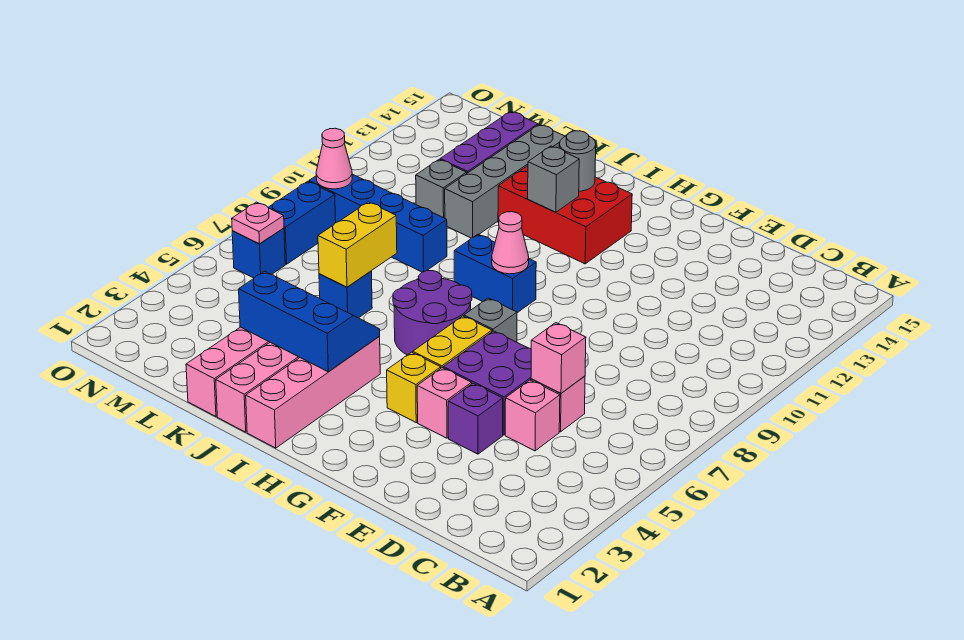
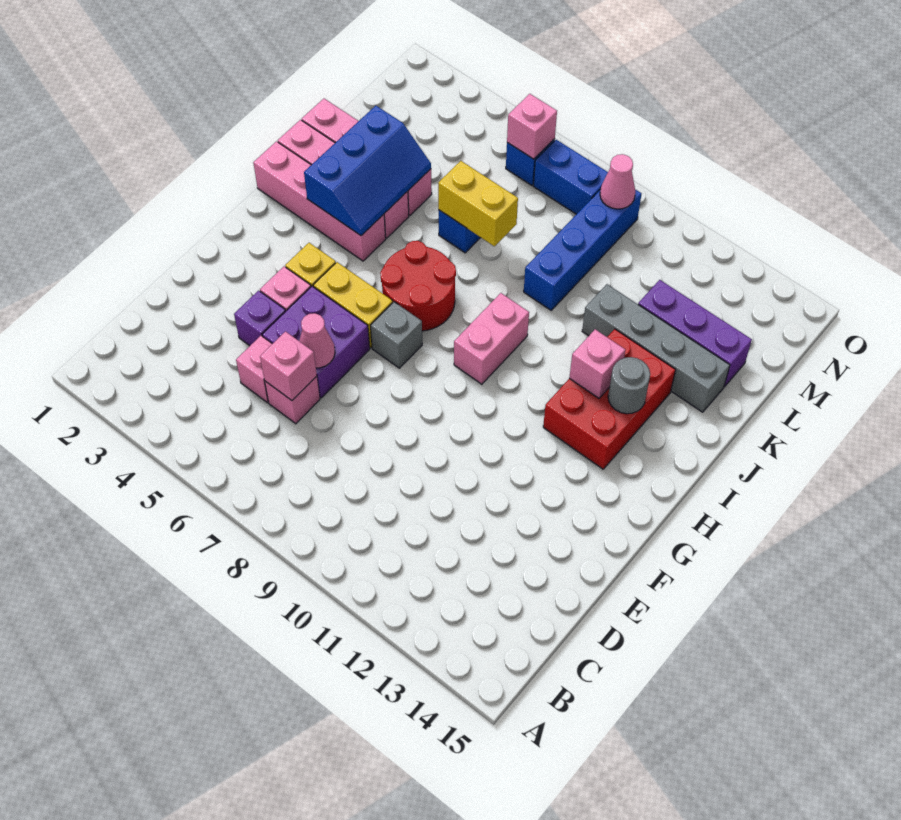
purple round brick H6:I7 level 1 -> red round brick H6:I7 level 1
blue brick H9:I9 level 1 -> pink brick H9:I9 level 1
pink cone H9 level 2 -> pink cone E6 level 2
grey brick I12 level 2 -> pink brick I12 level 2
grey brick L11 level 1 -> none
pink plate N6 level 2 -> pink brick N6 level 2

